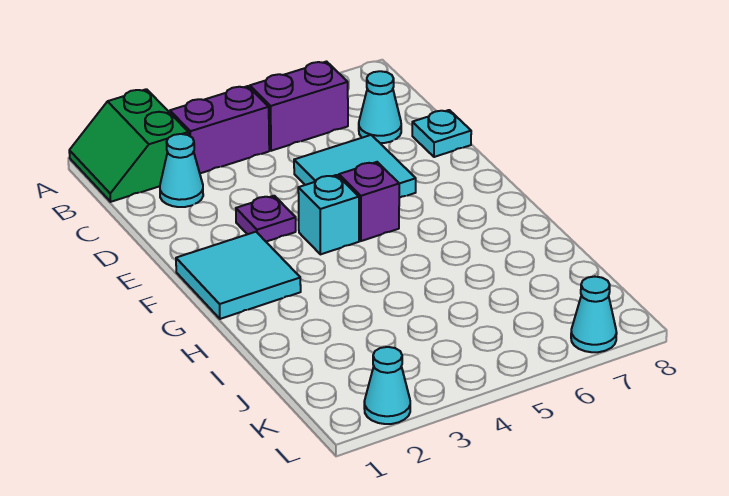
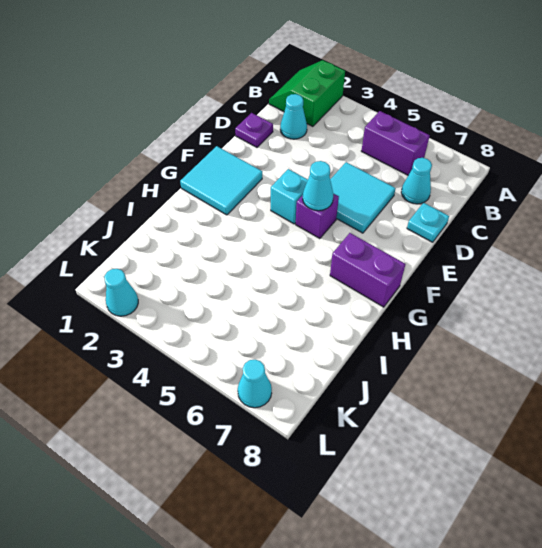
purple brick B3:B4 level 1 -> purple brick G7:G8 level 1
purple plate E3 level 1 -> purple plate D1 level 1
none -> cyan cone F5 level 2

